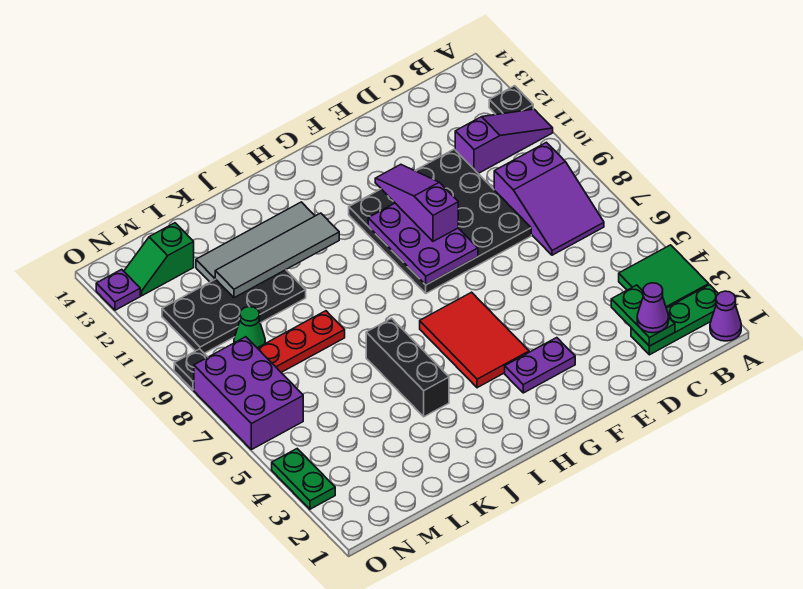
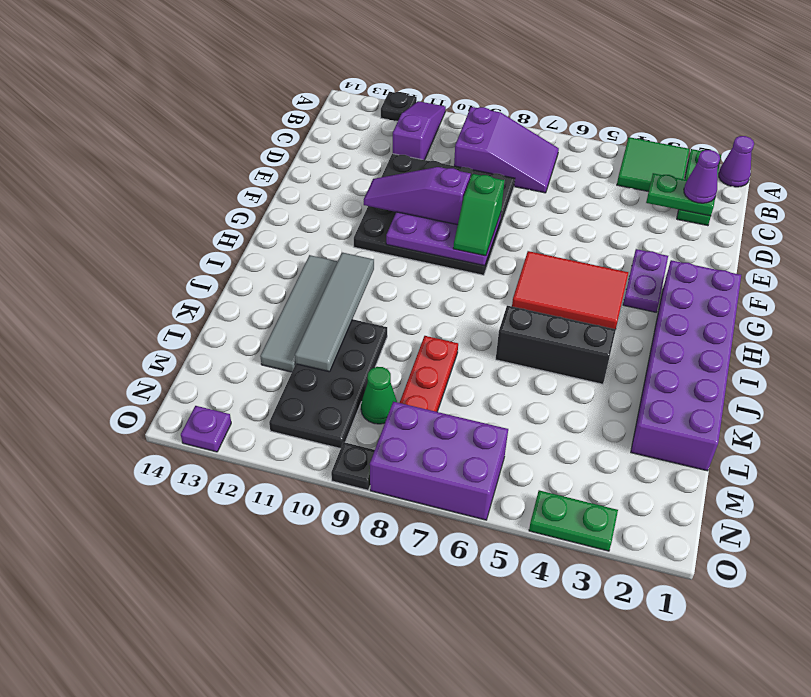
none -> purple brick G1:L2 level 1
green slope M13:N13 level 1 top M -> green slope F8:G8 level 3 top F

